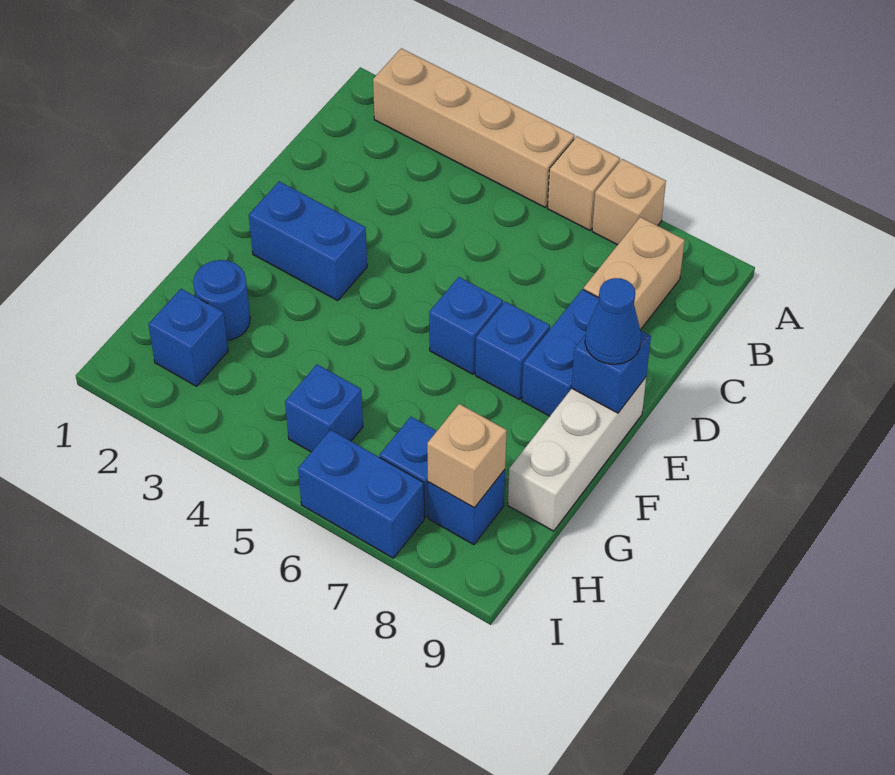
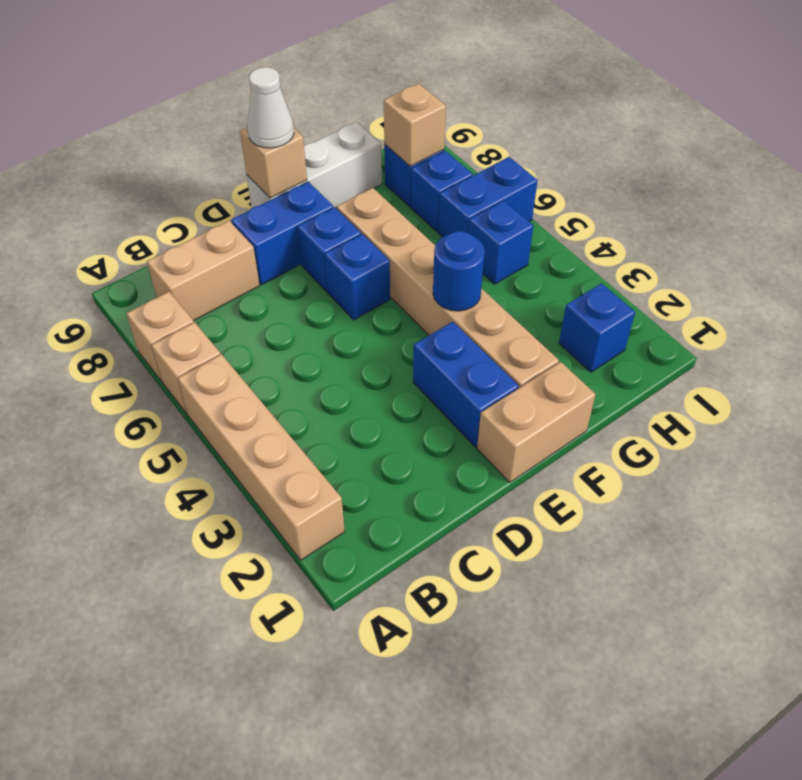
none -> tan brick E1:F1 level 1
blue brick E9 level 2 -> tan brick E9 level 2
blue cone E9 level 3 -> white cone E9 level 3
none -> tan brick F2:F7 level 1
blue round brick G2 level 1 -> blue round brick F4 level 2
blue brick I6:I7 level 1 -> blue brick H6:I6 level 1

